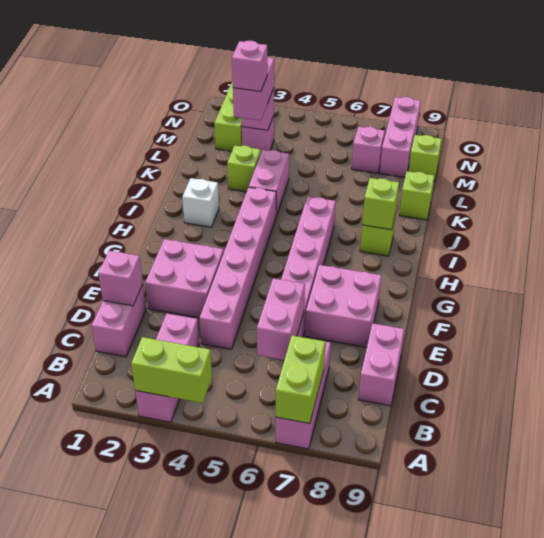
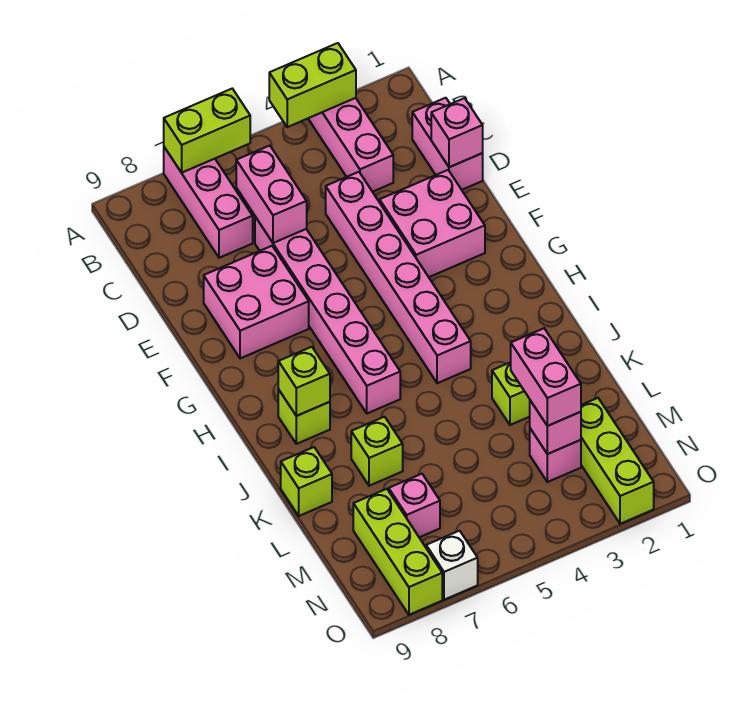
lime brick A7:B7 level 2 -> lime brick A6:A7 level 2
pink brick C9:D9 level 1 -> none
white brick I2 level 1 -> white brick O7 level 1
pink brick J4:K4 level 1 -> none
pink brick L3 level 4 -> none
pink brick M8:O8 level 1 -> lime brick M8:O8 level 1
lime brick M9 level 1 -> lime brick K7 level 1

